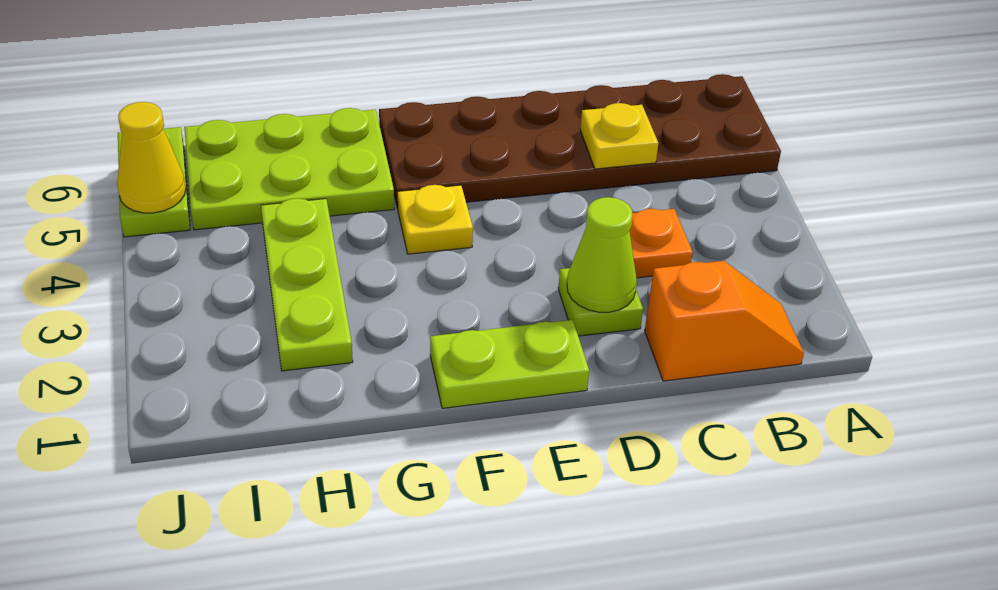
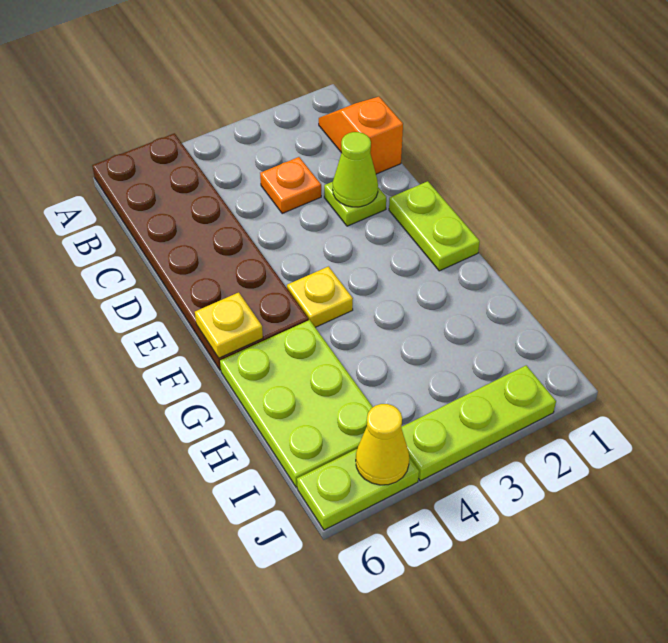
yellow plate C5 level 2 -> yellow plate F6 level 2
lime plate H2:H4 level 1 -> lime plate J2:J4 level 1

